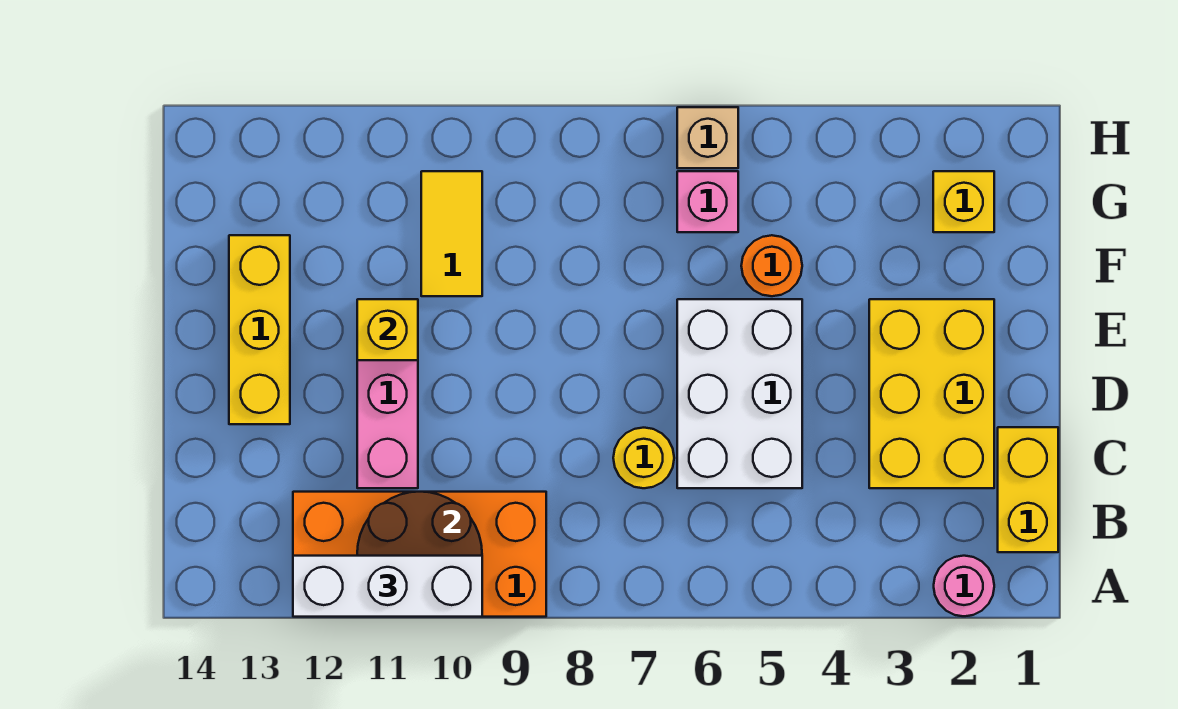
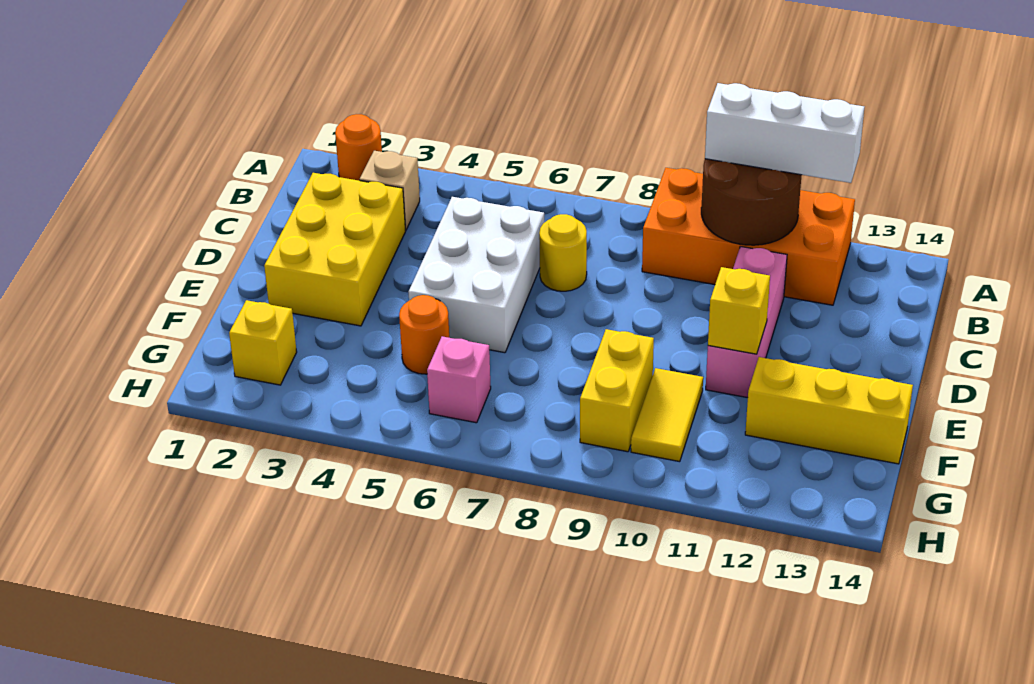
pink round brick A2 level 1 -> orange round brick A2 level 1
yellow brick B1:C1 level 1 -> yellow brick F9:G9 level 1
yellow brick D13:F13 level 1 -> yellow brick F12:F14 level 1
tan brick H6 level 1 -> tan brick B3 level 1

